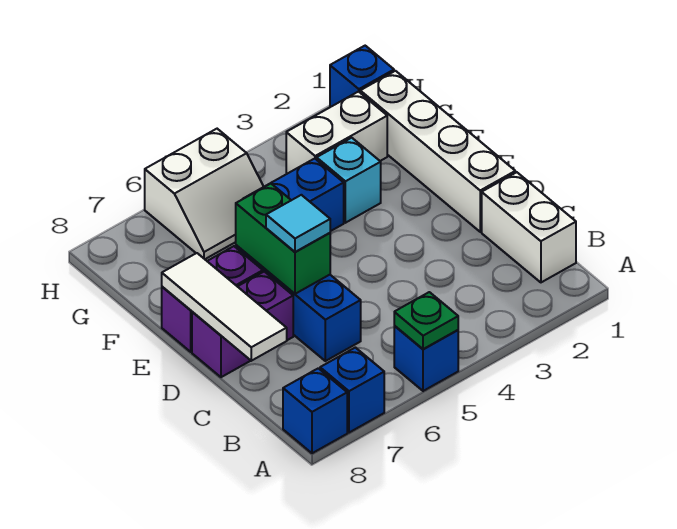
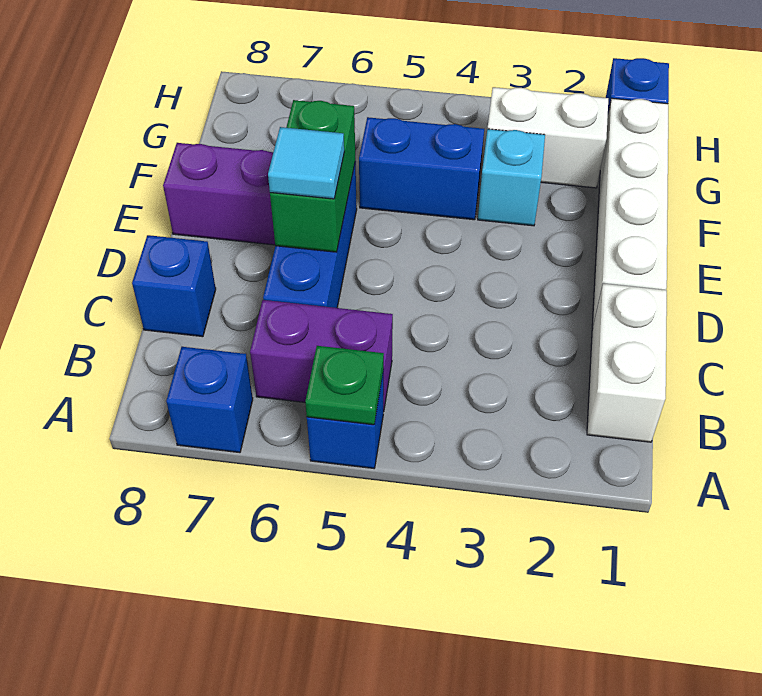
blue brick A8 level 1 -> blue brick C8 level 1
white tile C8:E8 level 2 -> none
purple brick D7:D8 level 1 -> purple brick B5:B6 level 1
white slope G5:H6 level 1 top H -> none

